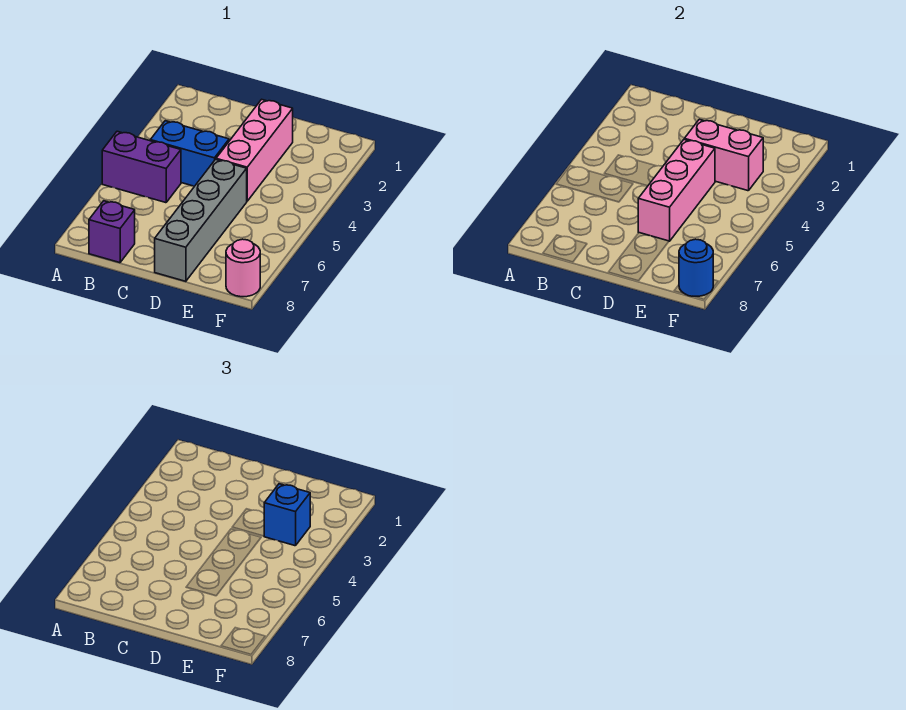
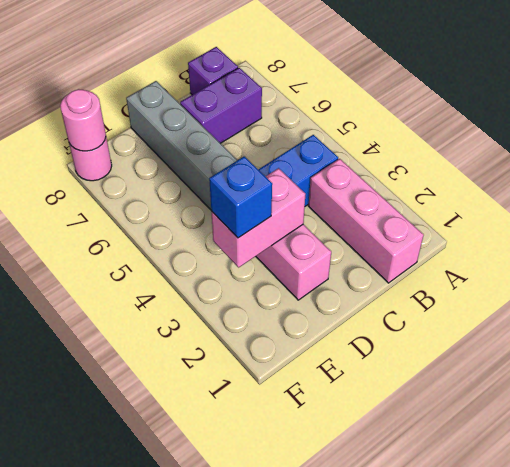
purple brick A5:B5 level 1 -> purple brick B7:C7 level 1
pink brick D4:D6 level 2 -> pink brick B1:B3 level 1
blue round brick F8 level 2 -> pink round brick F8 level 2

